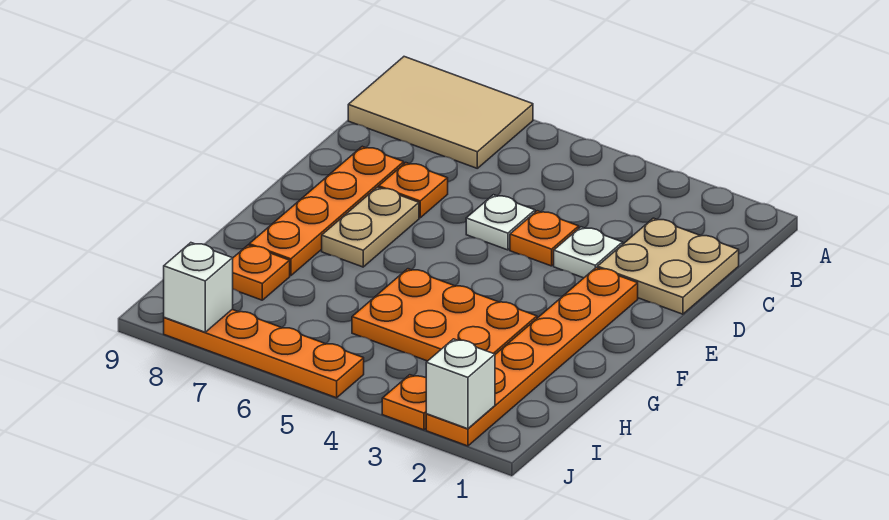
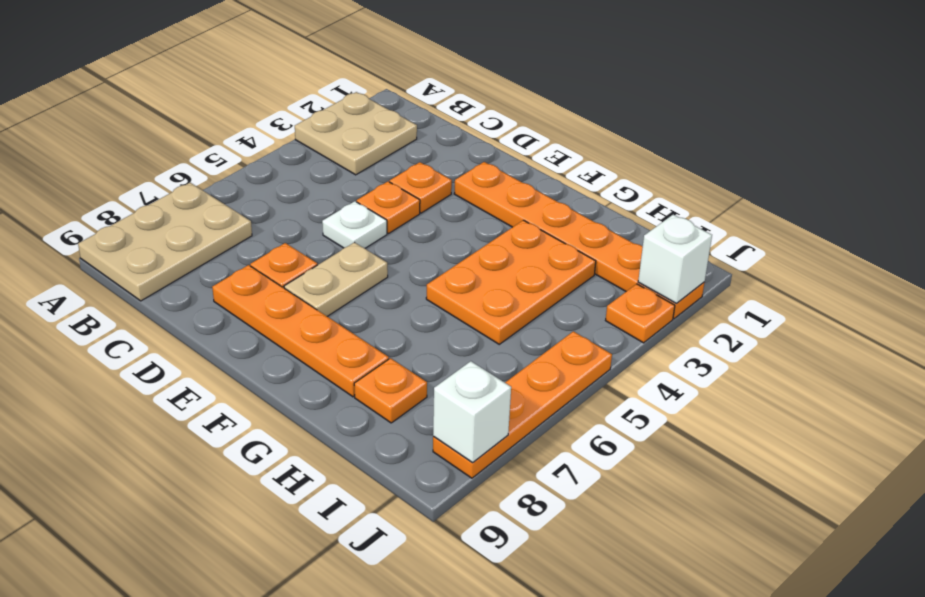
tan tile A7:B9 level 1 -> tan plate A7:B9 level 1
tan plate C1:D2 level 1 -> tan plate A2:B3 level 1
white plate D3 level 1 -> orange plate D3 level 1
tan plate E7:F7 level 1 -> tan plate E6:E7 level 1

